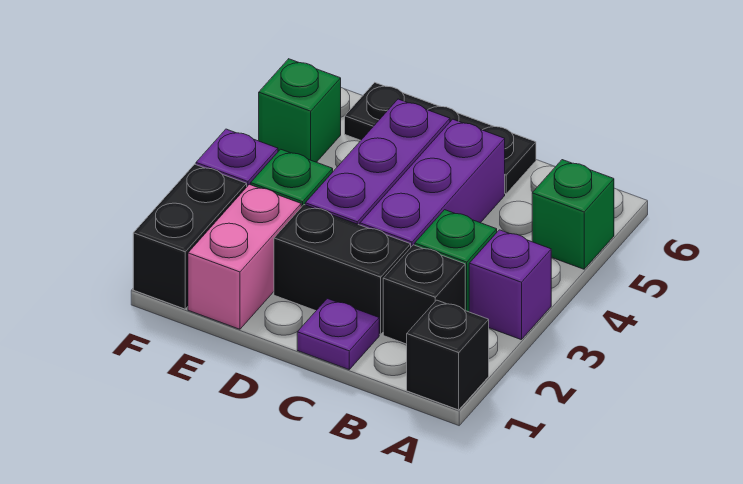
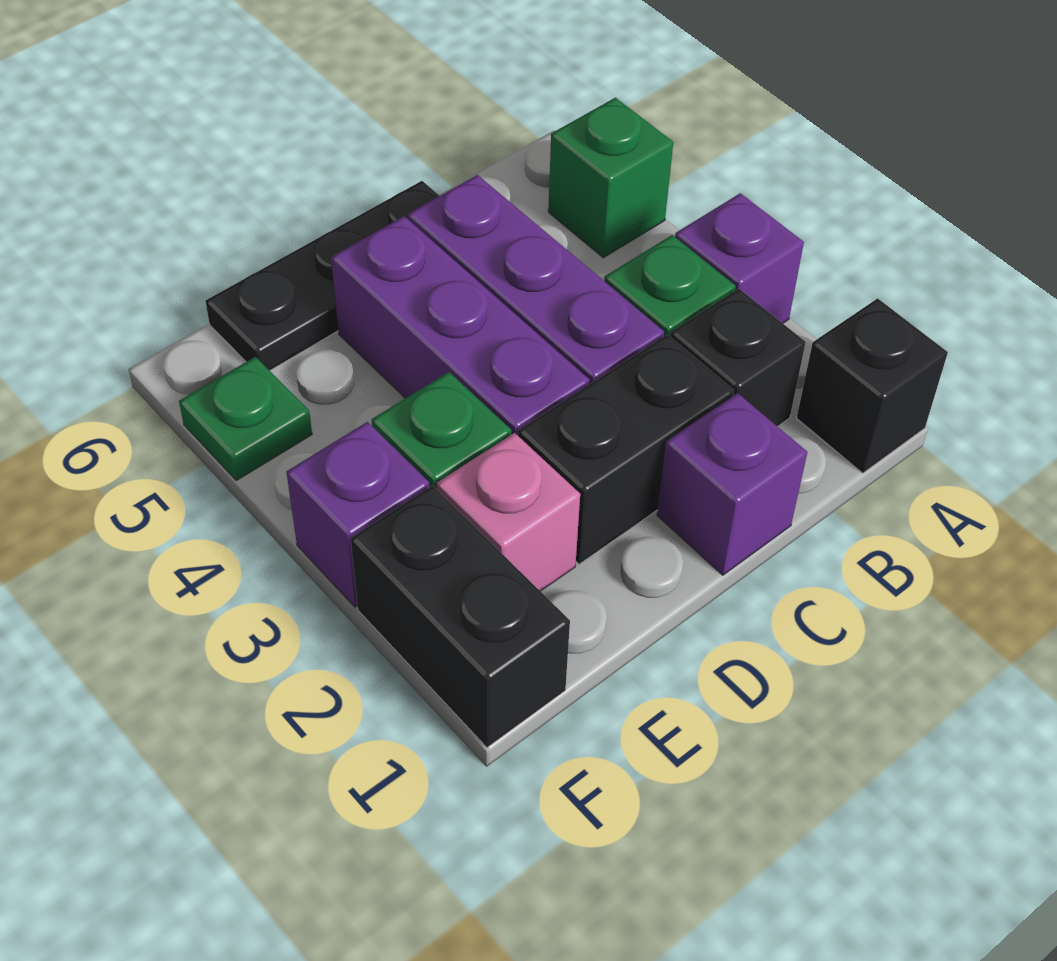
purple plate C1 level 1 -> purple brick C1 level 1
pink brick E1:E2 level 1 -> pink brick E2 level 1
green brick F5 level 1 -> green plate F5 level 1

